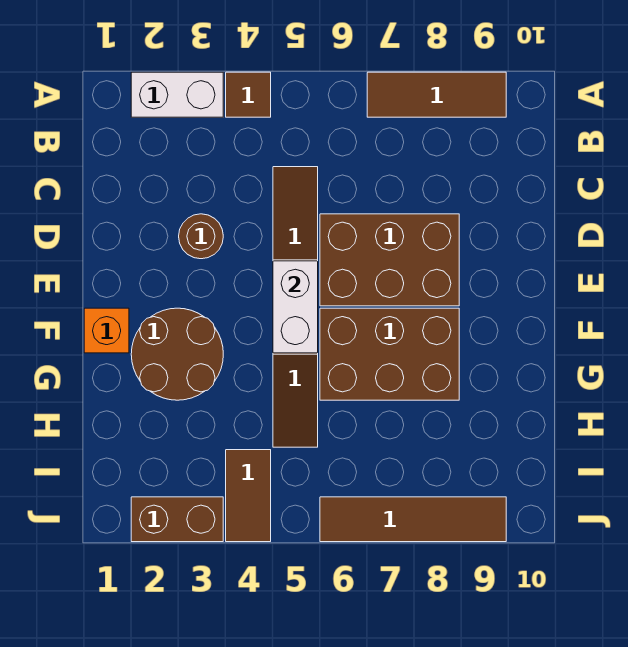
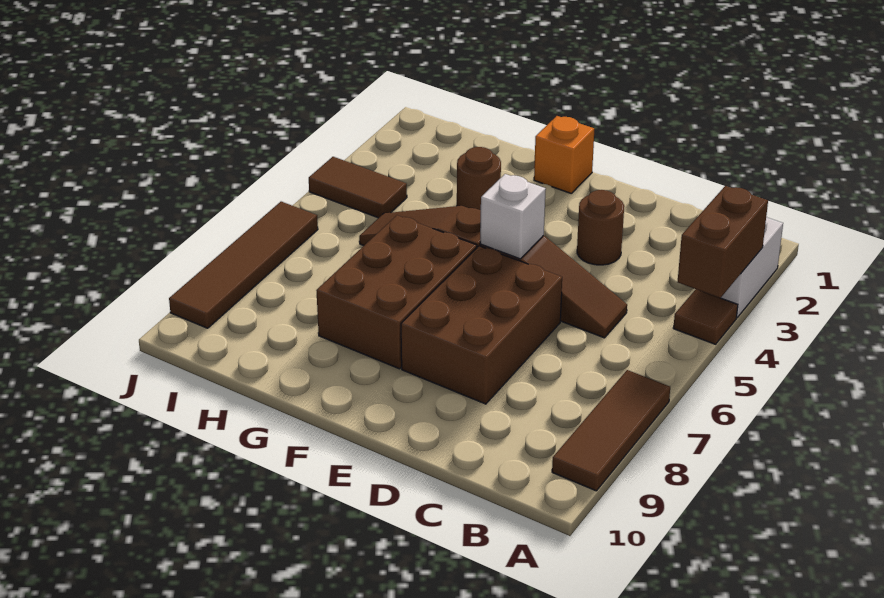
white brick E5:F5 level 2 -> white brick E5 level 2
brown round brick F2:G3 level 1 -> brown round brick G3 level 1
brown brick J2:J3 level 1 -> brown brick A3:A4 level 2

